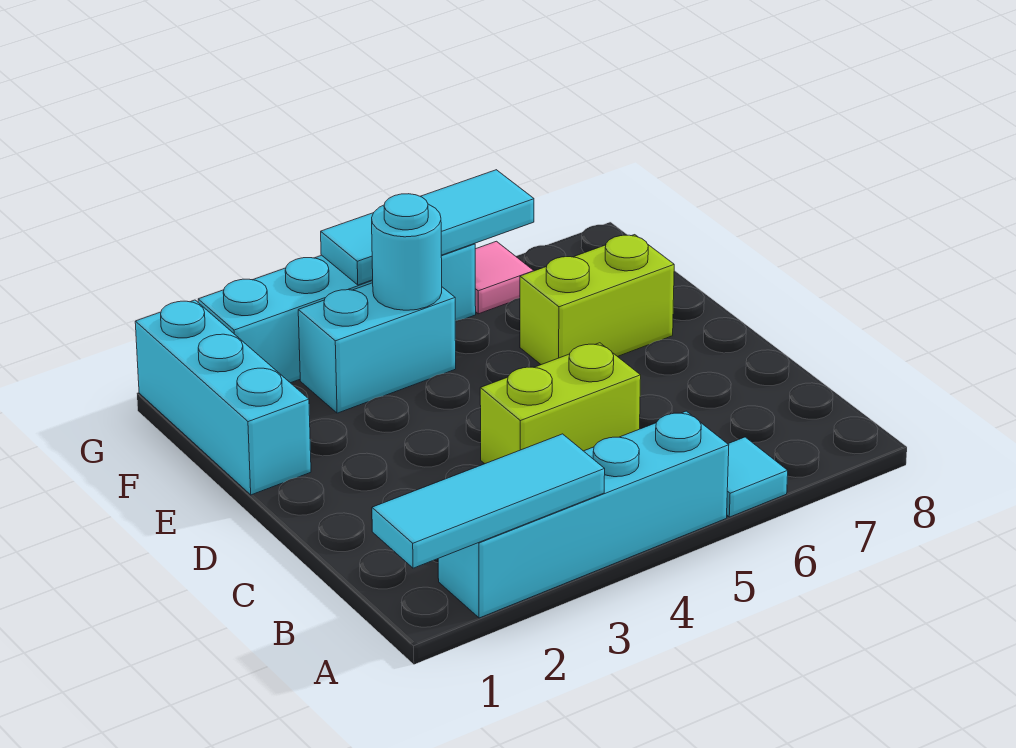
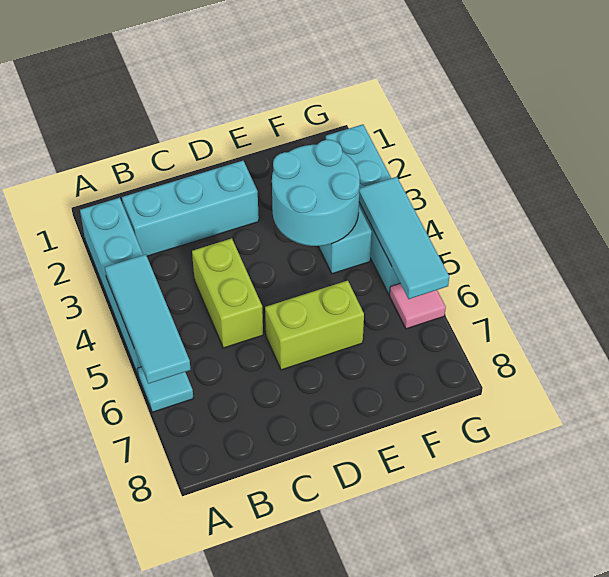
cyan tile A1:A3 level 2 -> cyan tile A4:A6 level 2
cyan brick E1:G1 level 1 -> cyan brick B2:D2 level 1
lime brick E6:E7 level 1 -> lime brick D6:E6 level 1
cyan round brick F4 level 2 -> cyan round brick E3:F4 level 2

